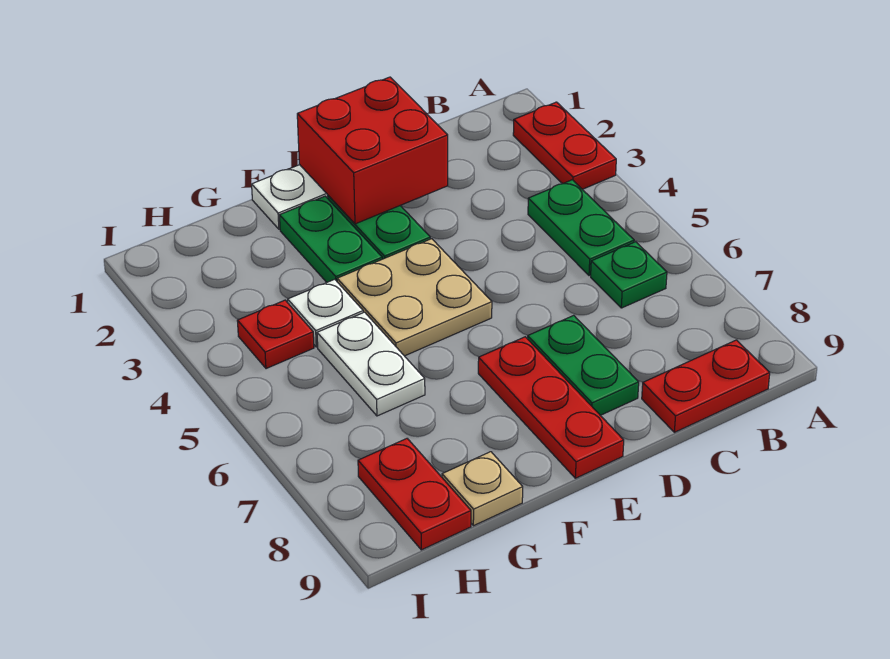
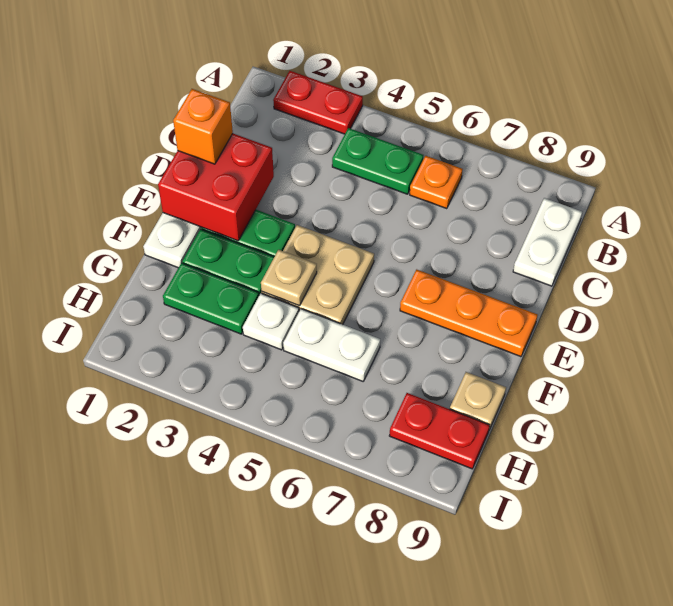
green plate B6 level 1 -> orange plate B6 level 1
red plate B9:C9 level 1 -> white plate B9:C9 level 1
none -> orange brick D1 level 3
green plate D7:D8 level 1 -> green plate G2:G3 level 1
red plate E7:E9 level 1 -> orange plate E7:E9 level 1
none -> tan plate F4 level 2
red plate H4 level 1 -> none

